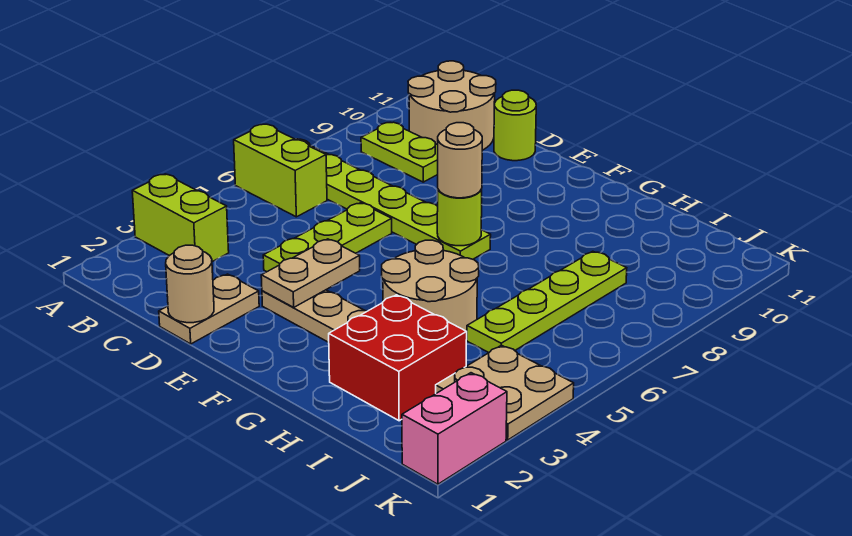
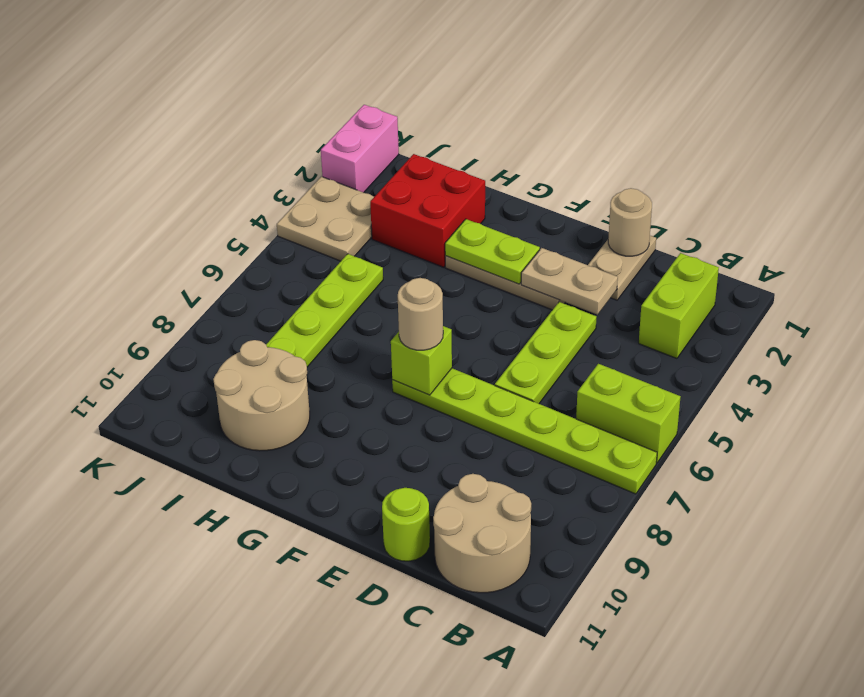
lime brick A3:B3 level 1 -> lime brick B2:B3 level 1
lime plate B9:C9 level 1 -> lime plate F3:G3 level 2
tan plate E3:E4 level 2 -> tan plate D3:E3 level 2
lime round brick F7 level 2 -> lime brick F7 level 2
tan round brick G4:H5 level 1 -> tan round brick H9:I10 level 1

